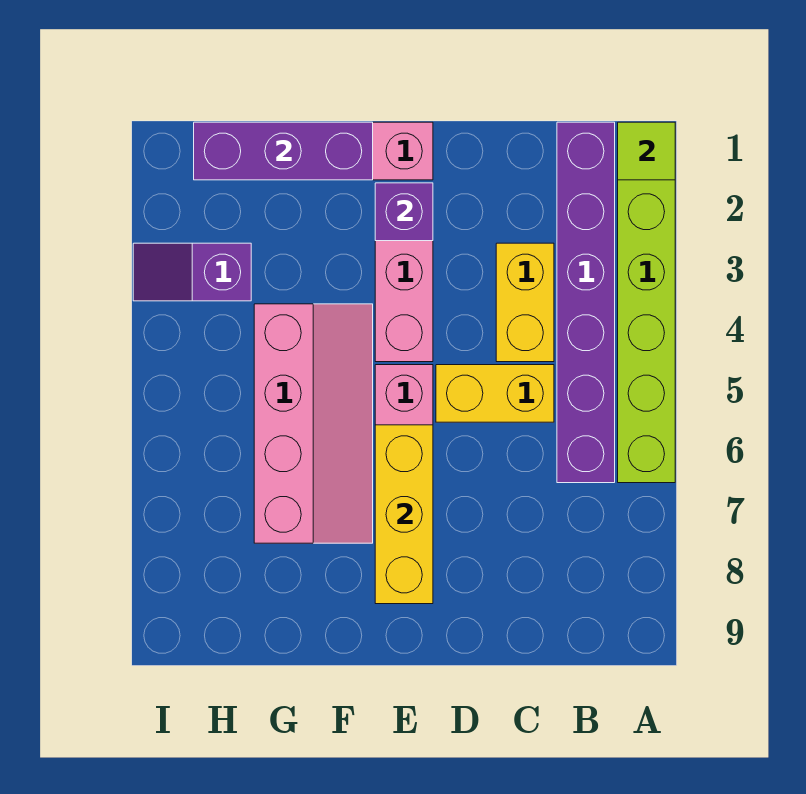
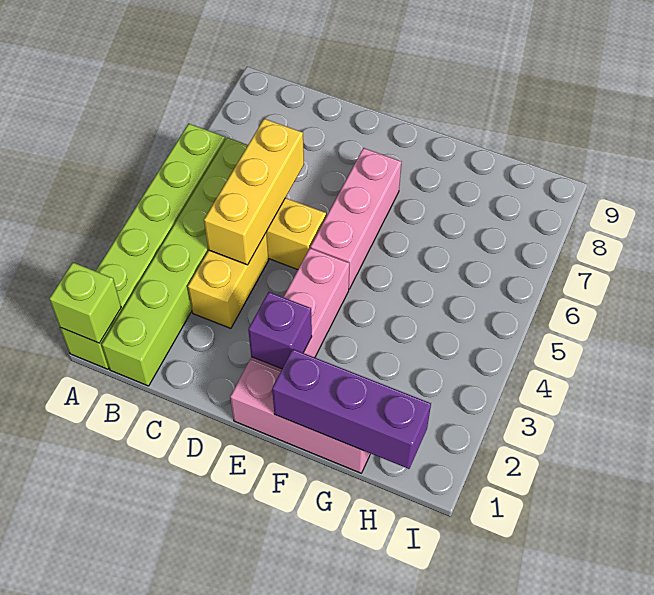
lime tile A1 level 2 -> lime brick A1 level 2
purple brick B1:B6 level 1 -> lime brick B1:B6 level 1
yellow brick E6:E8 level 2 -> yellow brick C4:C6 level 2
pink slope F4:G7 level 1 top G -> none
purple slope H3:I3 level 1 top H -> none

